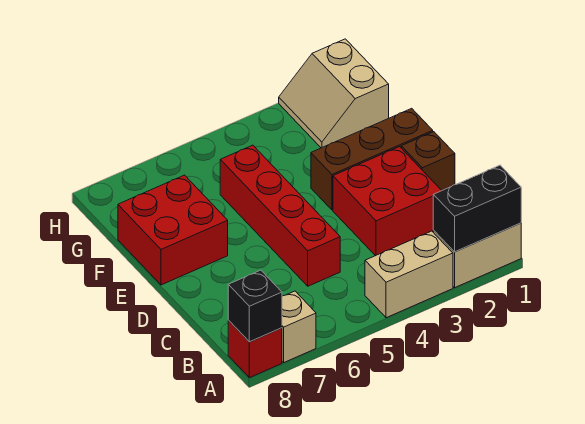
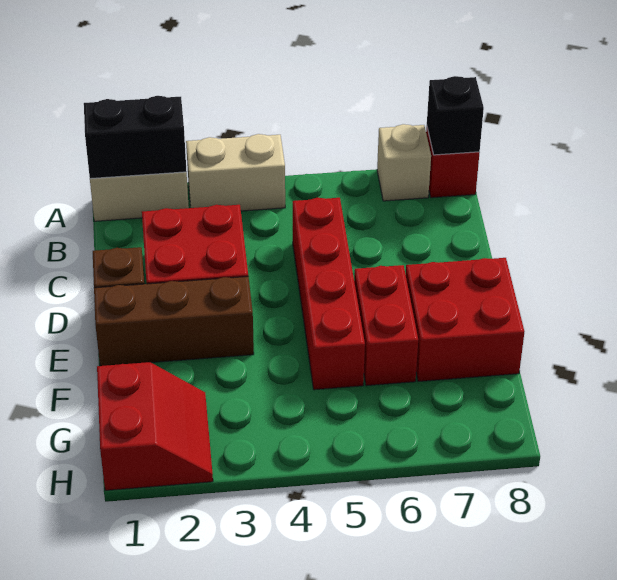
none -> red brick E6:F6 level 1
tan slope G1:H2 level 1 top 1 -> red slope G1:H2 level 1 top 1

